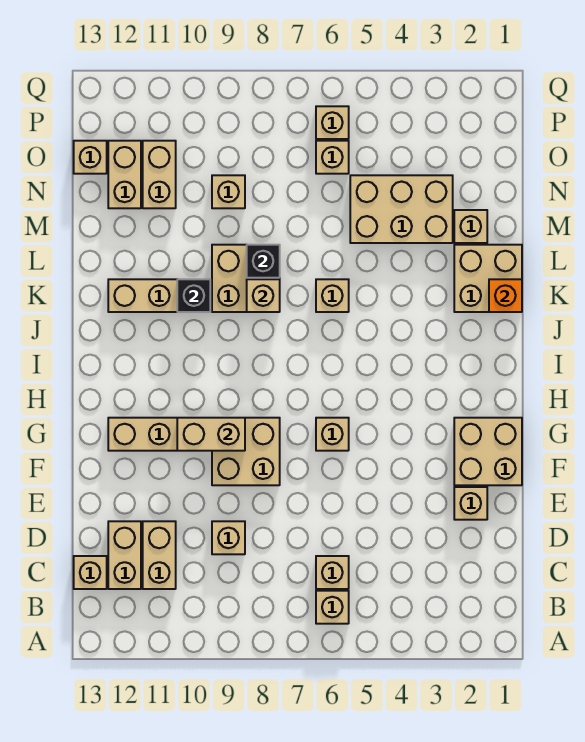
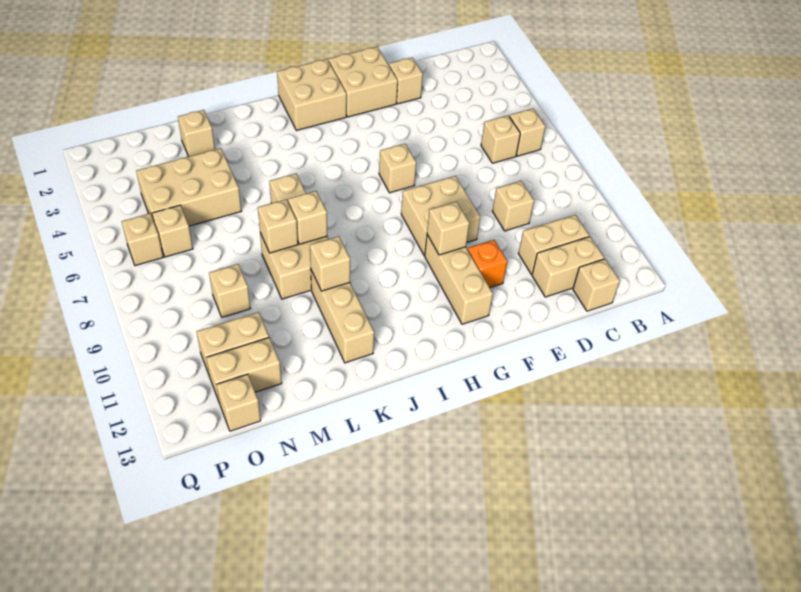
tan brick G9:G10 level 2 -> tan brick G10 level 2
tan brick K1:L2 level 1 -> tan brick H1:I2 level 1
orange brick K1 level 2 -> orange brick F11 level 1
black brick K10 level 2 -> tan brick K10 level 2
black brick L8 level 2 -> tan brick L8 level 2
tan brick M3:N5 level 1 -> tan brick M4:O5 level 1

